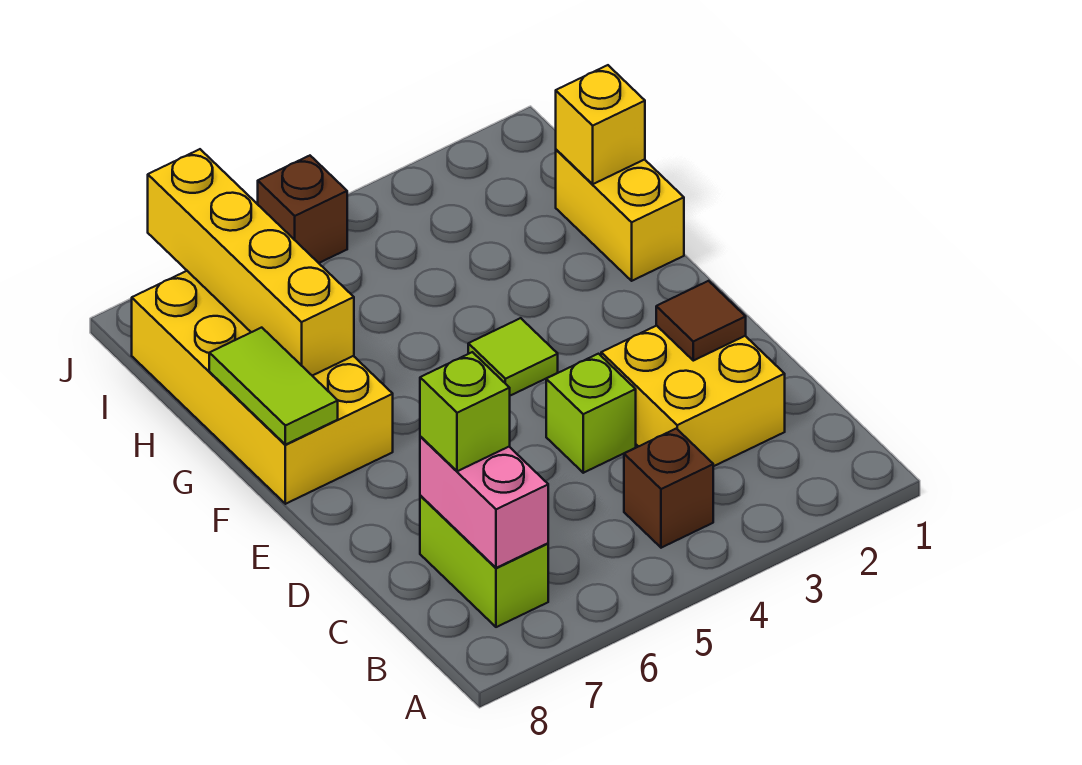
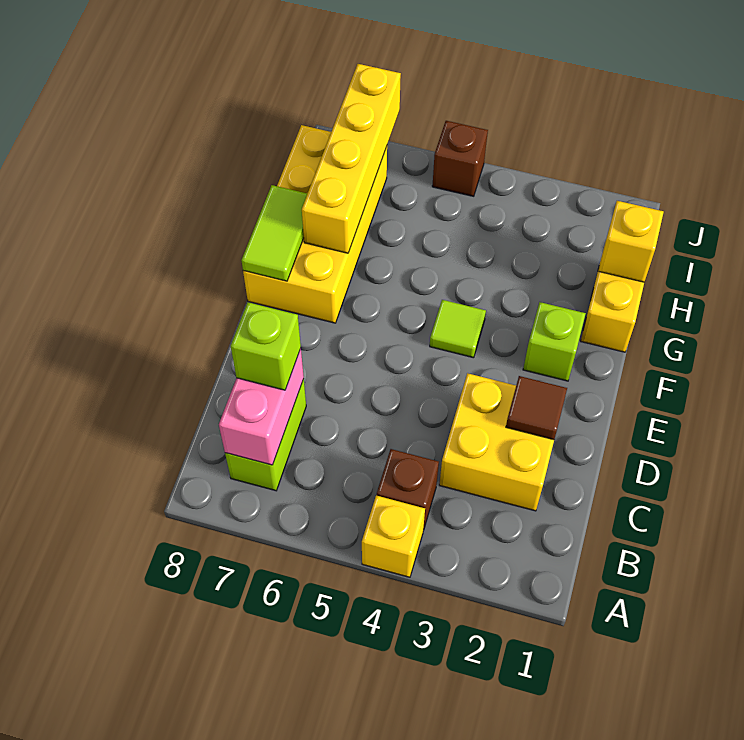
none -> yellow brick A4 level 1
lime brick D4 level 1 -> lime brick F2 level 1

